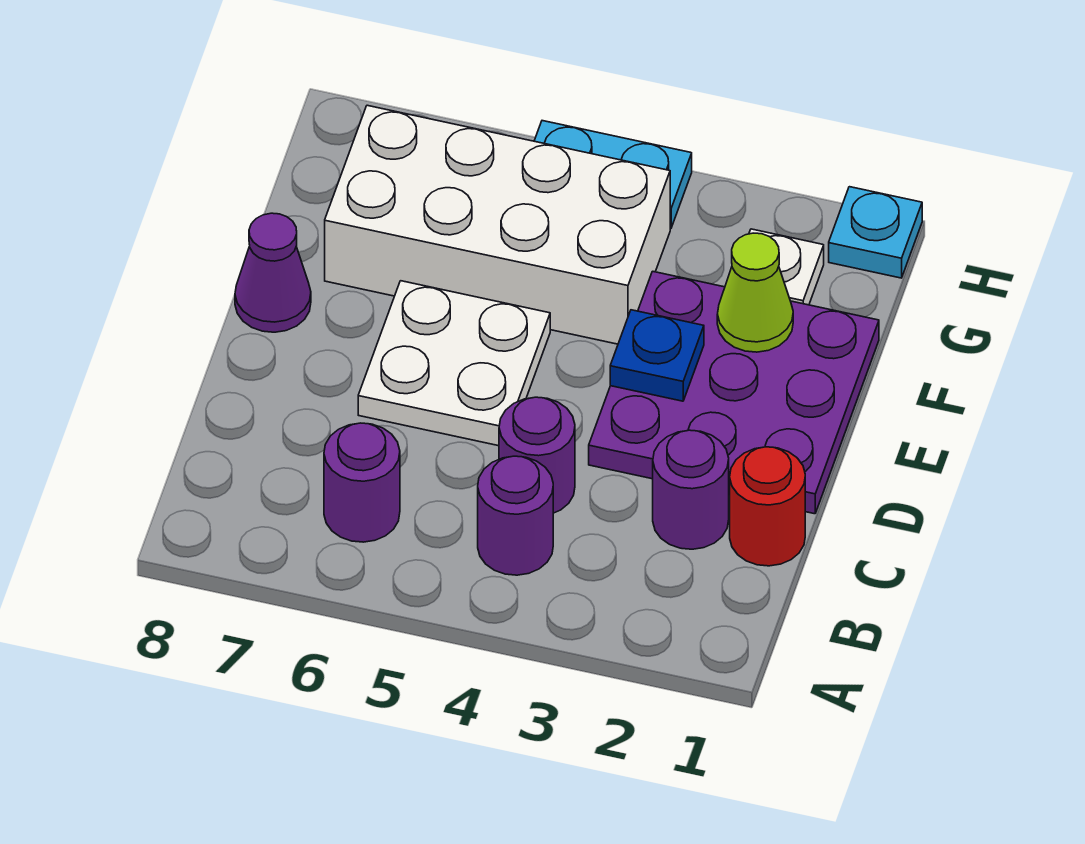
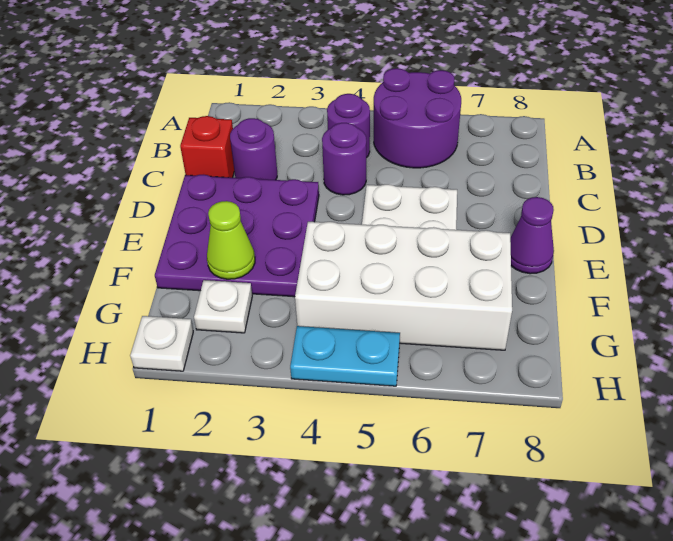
purple round brick B6 level 1 -> purple round brick A5:B6 level 1
red round brick C1 level 1 -> red brick C1 level 1
blue plate E3 level 2 -> none
cyan plate H1 level 1 -> white plate H1 level 1

